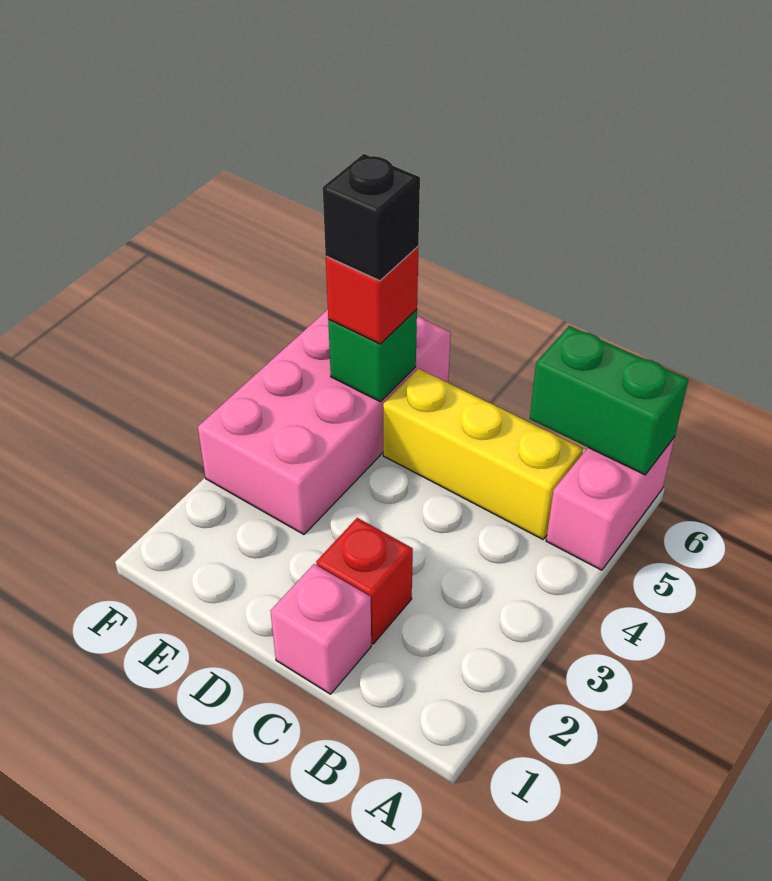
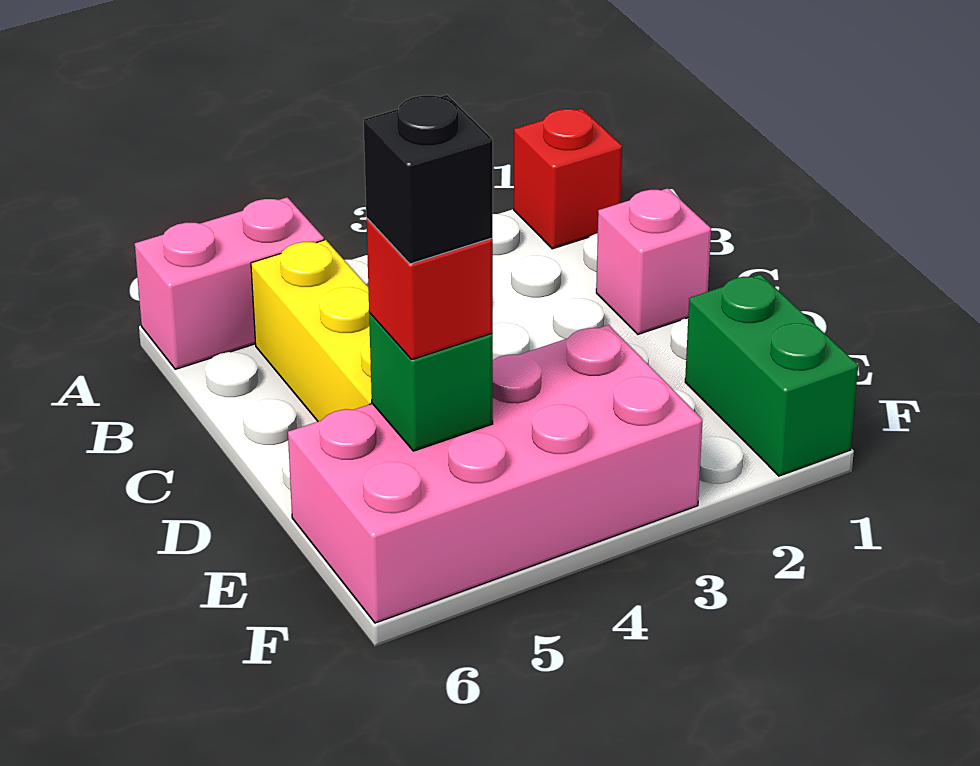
green brick A6:B6 level 2 -> green brick E1:F1 level 1
red brick C2 level 1 -> red brick A1 level 1

